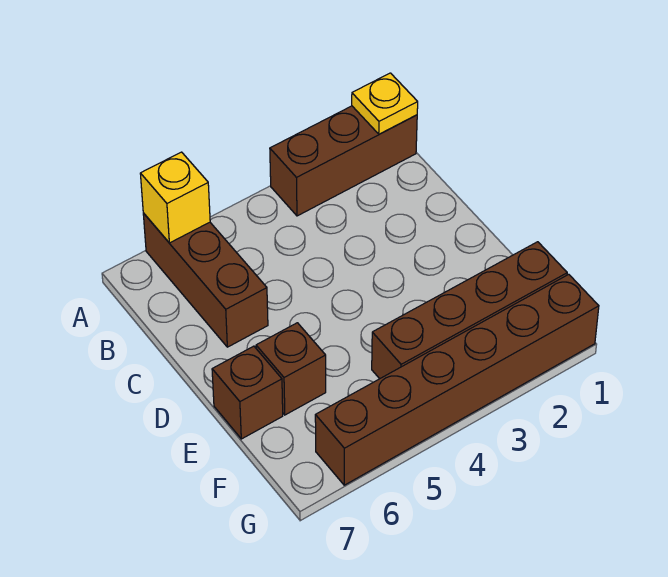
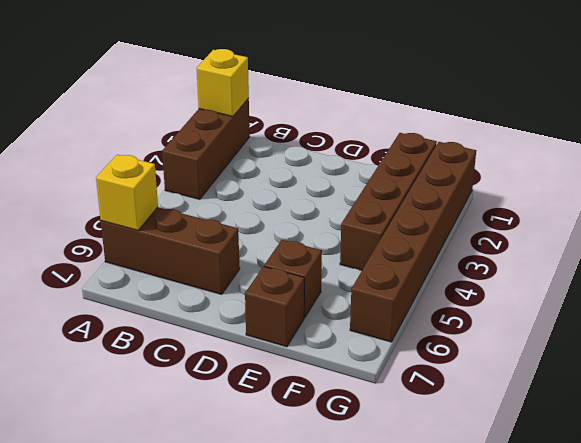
yellow plate A1 level 2 -> yellow brick A1 level 2

